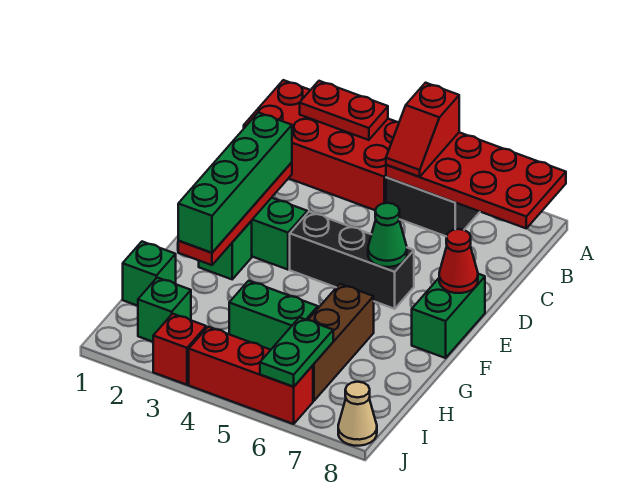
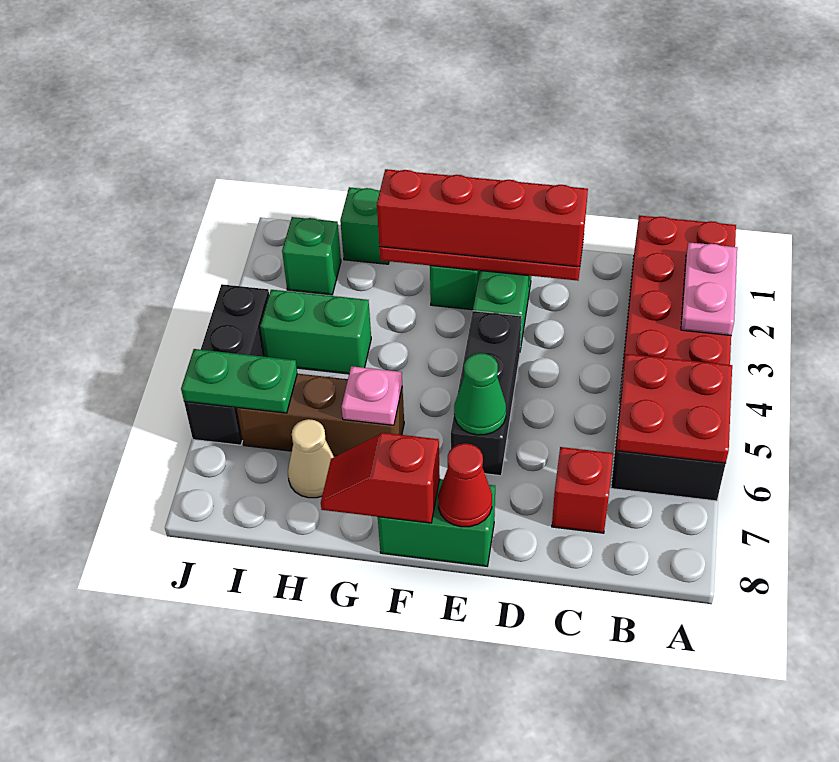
red plate A2:A3 level 2 -> pink plate A2:A3 level 2
red plate A5:B8 level 2 -> red plate A5:B6 level 2
red slope A5:B5 level 3 top A -> red slope F8:G8 level 2 top F
green brick D2:G2 level 3 -> red brick D2:G2 level 3
none -> pink plate G6 level 2
green brick H4:H5 level 1 -> green brick H4:I4 level 1
red brick J3 level 1 -> red brick C7 level 1
red brick J4:J6 level 1 -> black brick J4:J6 level 1
tan cone J8 level 1 -> tan cone H7 level 1

